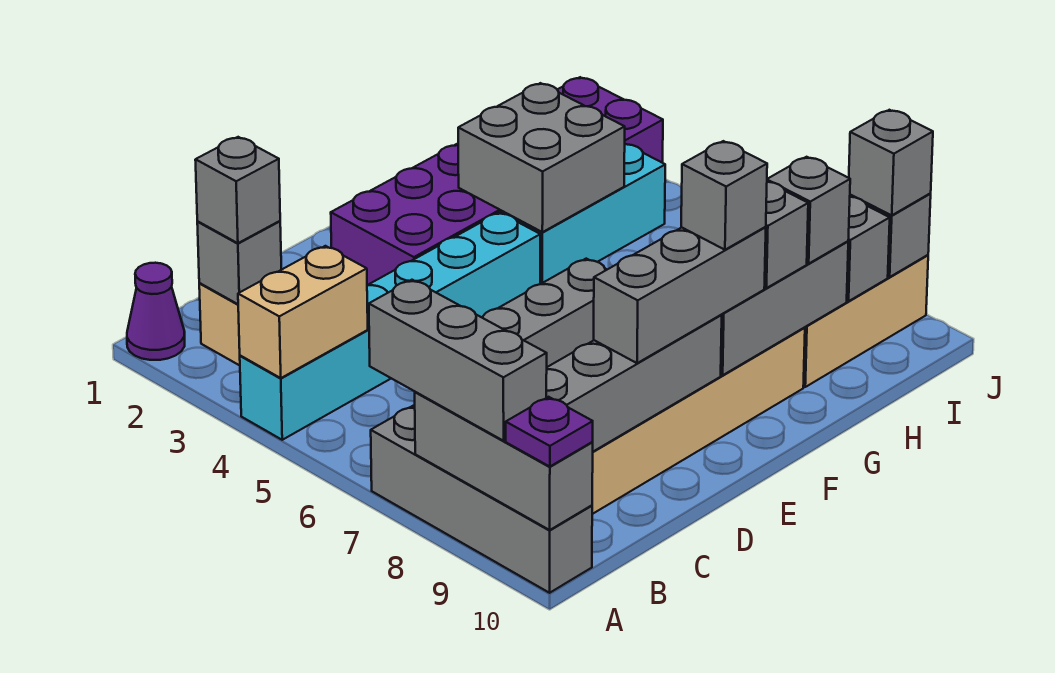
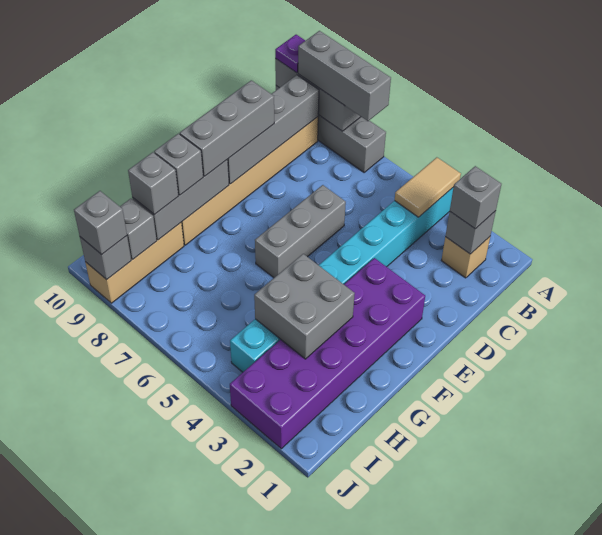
purple cone A1 level 1 -> none
tan brick A4:B4 level 2 -> tan tile A4:B4 level 2
grey brick F9 level 4 -> none

